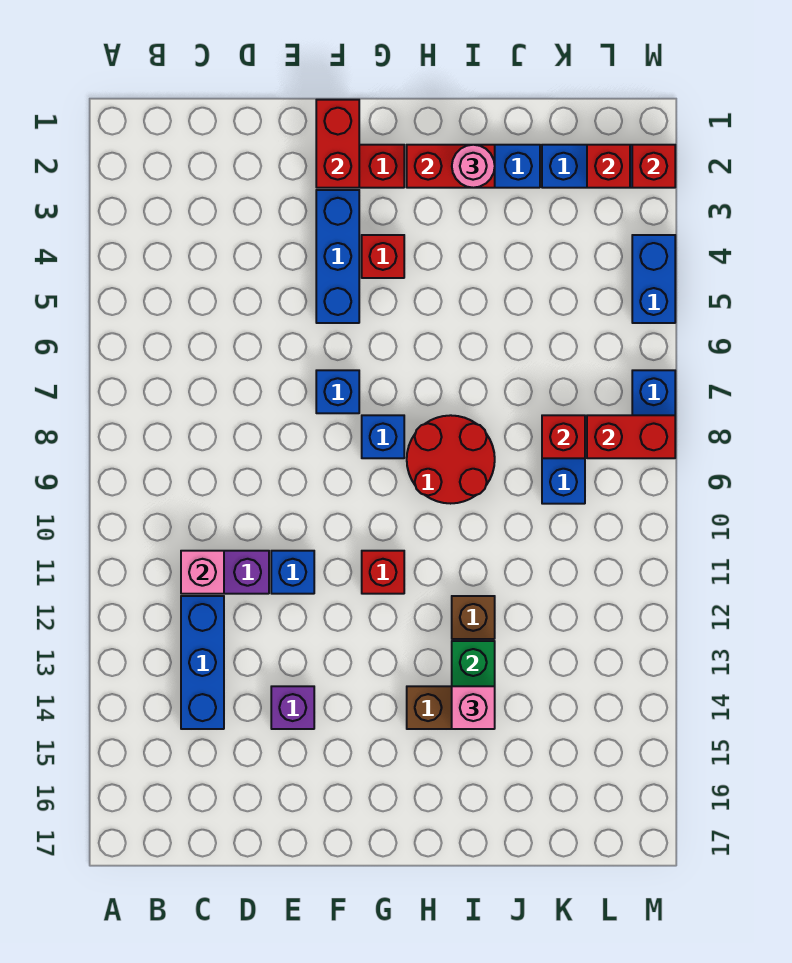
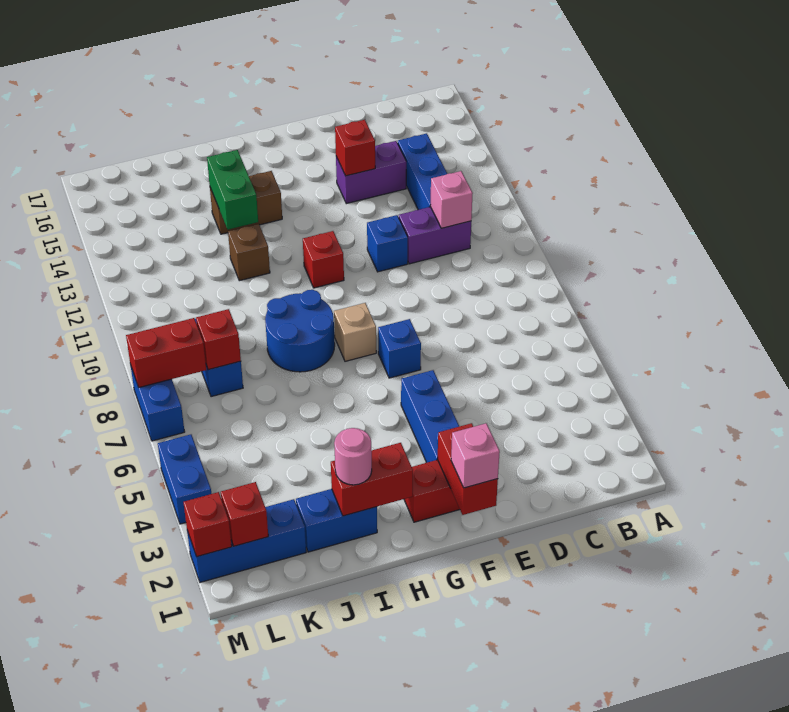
purple brick E14 level 1 -> purple brick D14:E14 level 1
red brick G4 level 1 -> red brick E14 level 2
blue brick G8 level 1 -> tan brick G8 level 1
red round brick H8:I9 level 1 -> blue round brick H8:I9 level 1
pink brick I14 level 3 -> pink brick F1 level 3

